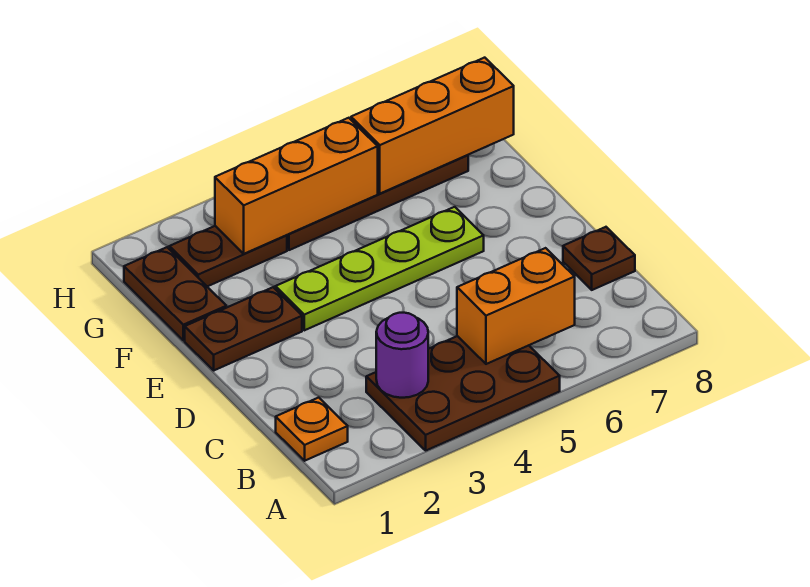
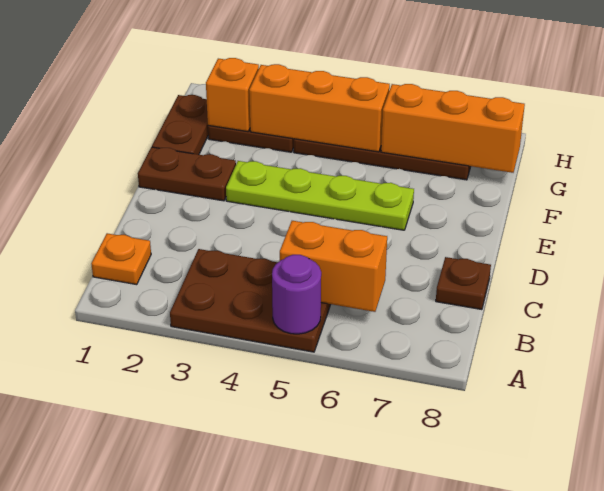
purple round brick B3 level 2 -> purple round brick A5 level 2
none -> orange brick G2 level 2

